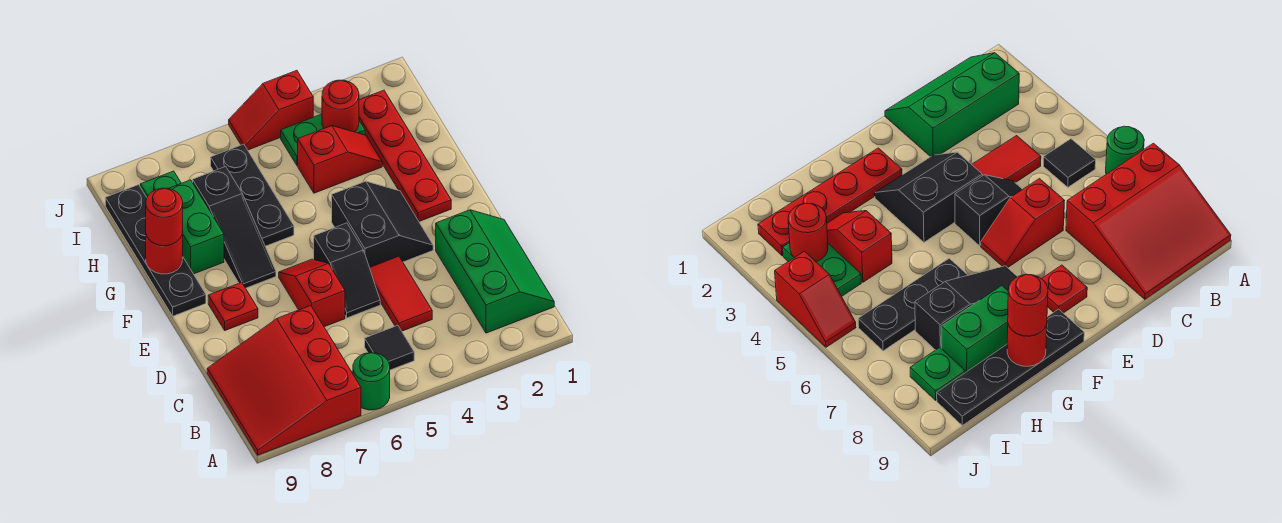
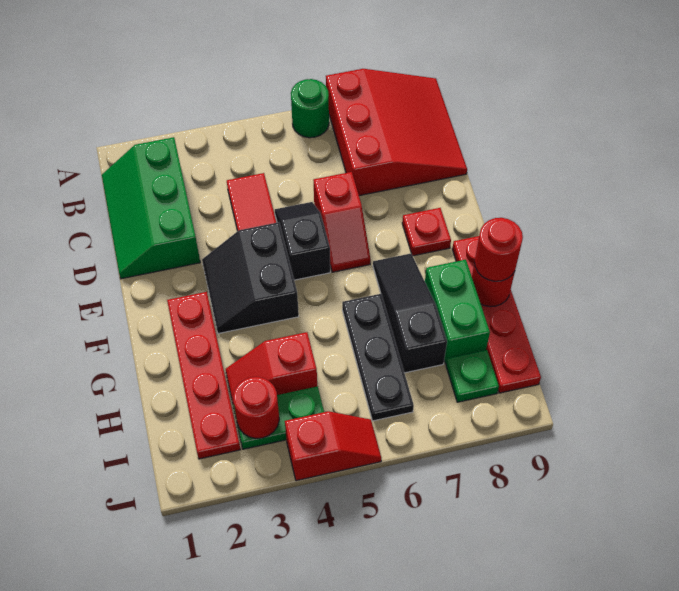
black tile B5 level 1 -> none
black plate F9:I9 level 1 -> red plate F9:I9 level 1

